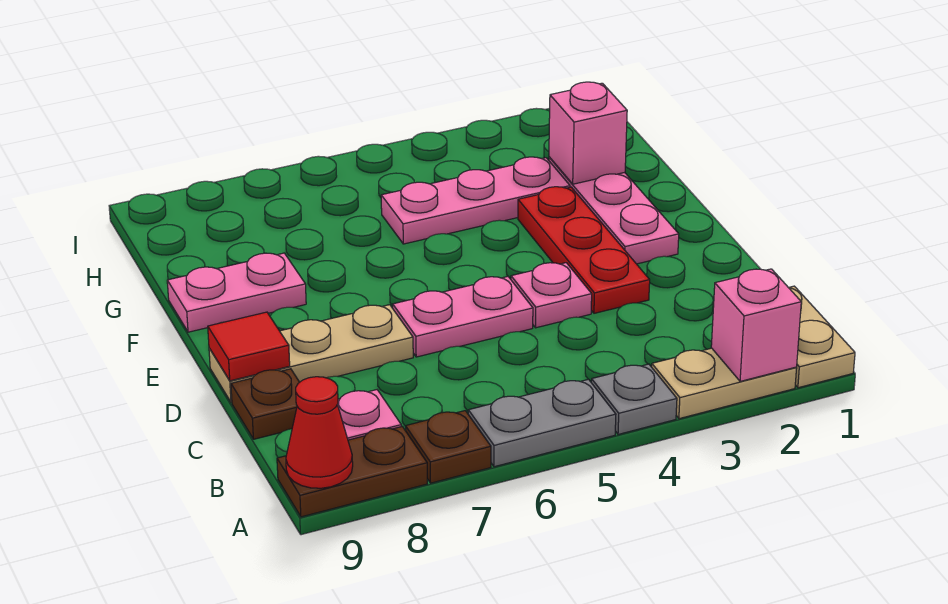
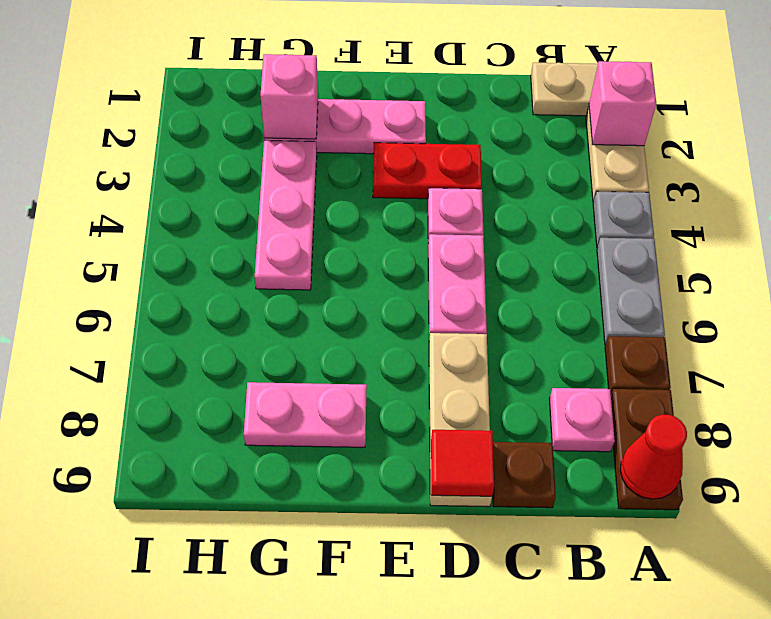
red plate D3:F3 level 1 -> red plate D3:E3 level 1
pink plate F8:F9 level 1 -> pink plate F8:G8 level 1

